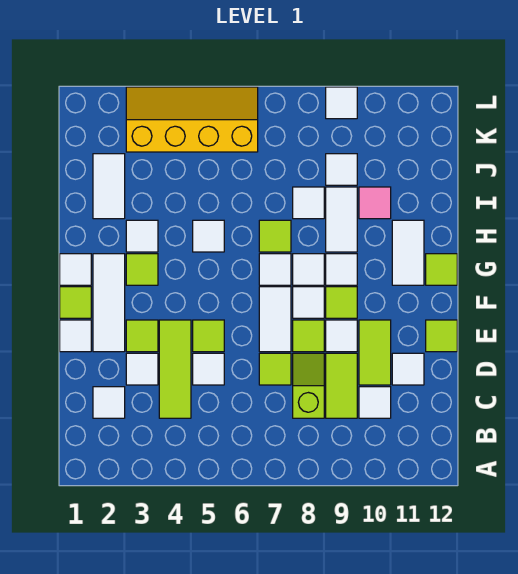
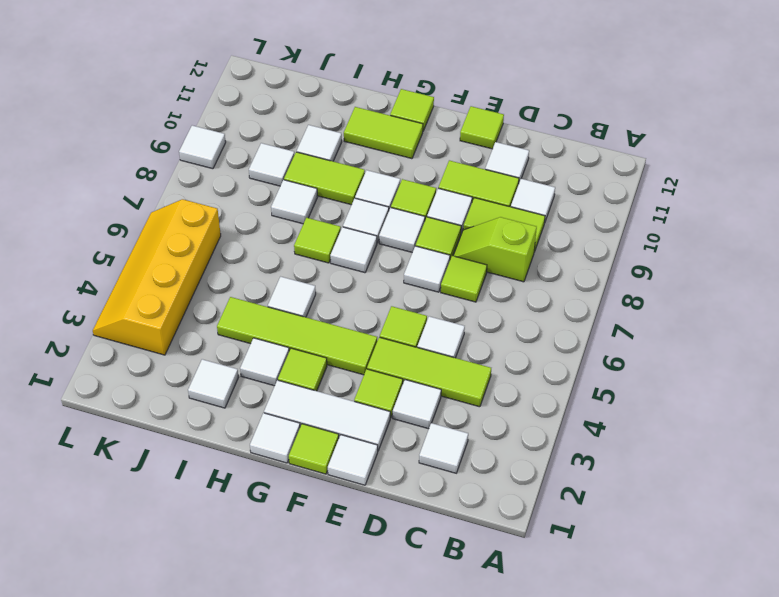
white tile E7:F7 level 1 -> white tile E7 level 1
none -> lime tile F4:I4 level 1
white tile G11:H11 level 1 -> lime tile G11:H11 level 1
white tile H9:I9 level 1 -> lime tile H9:I9 level 1
white tile I2:J2 level 1 -> white tile I2 level 1
pink tile I10 level 1 -> white tile I10 level 1

